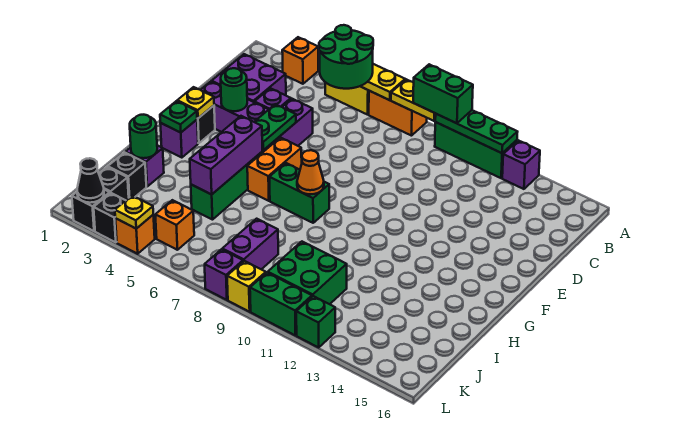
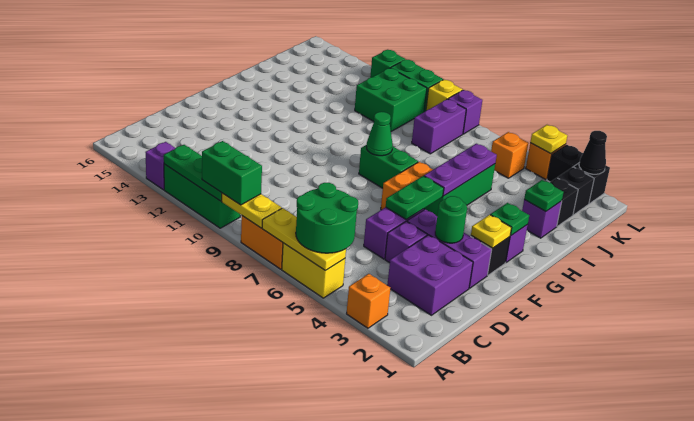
purple brick G5:I5 level 2 -> purple plate G5:I5 level 2
orange cone G8 level 2 -> green cone G8 level 2
green round brick I2 level 2 -> green plate I2 level 2

